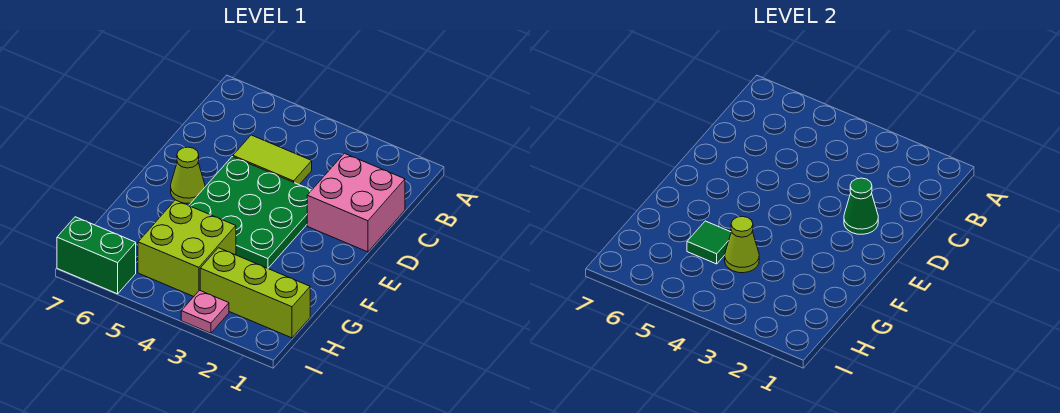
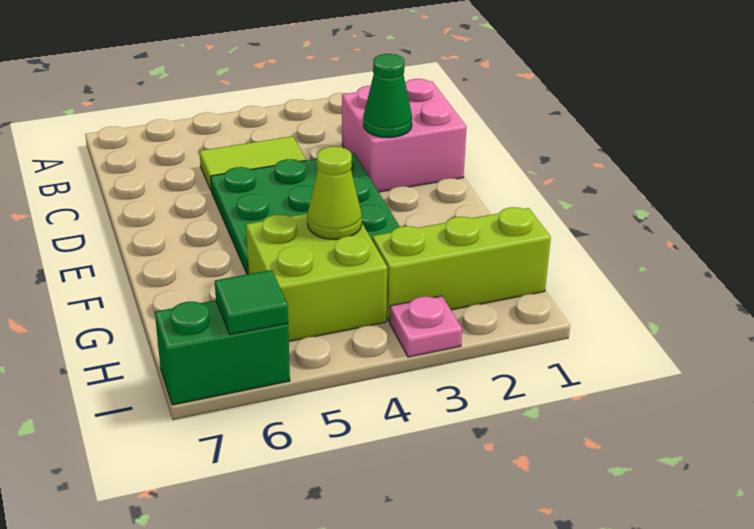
lime cone E6 level 1 -> none
green tile G5 level 2 -> green tile I6 level 2

